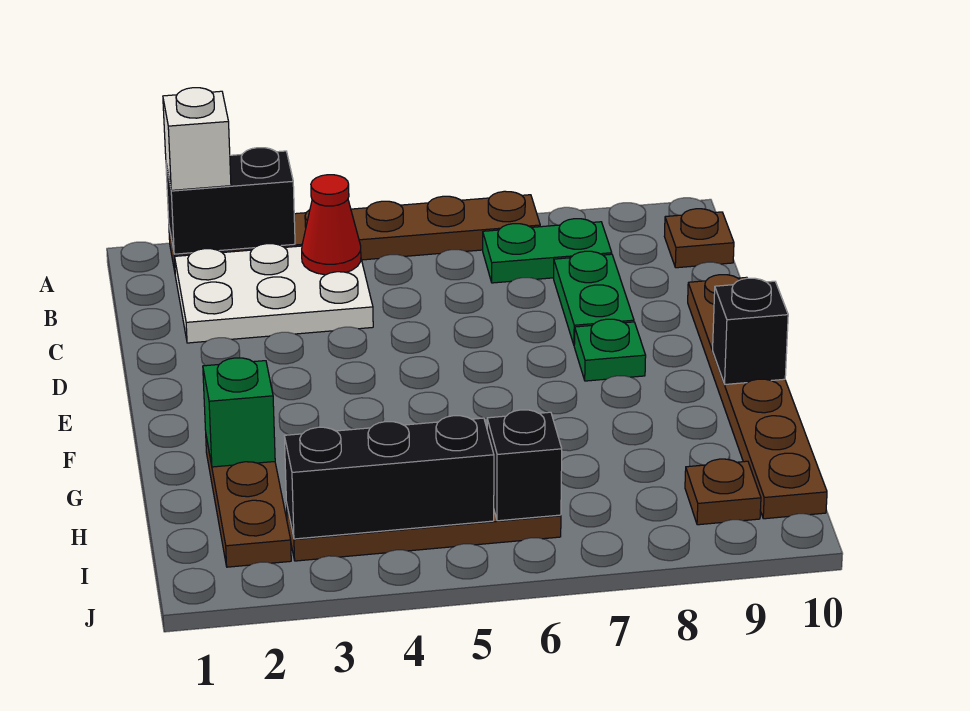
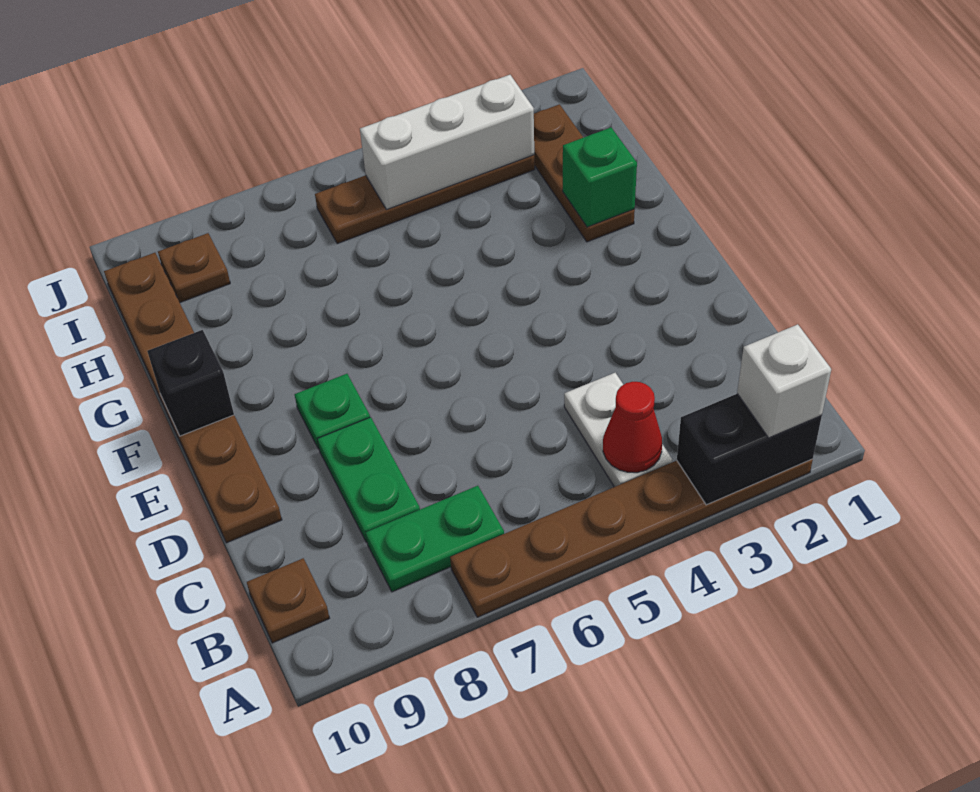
white plate B2:C4 level 1 -> white plate B4:C4 level 1
black brick I3:I5 level 2 -> white brick I3:I5 level 2
black brick I6 level 2 -> none

